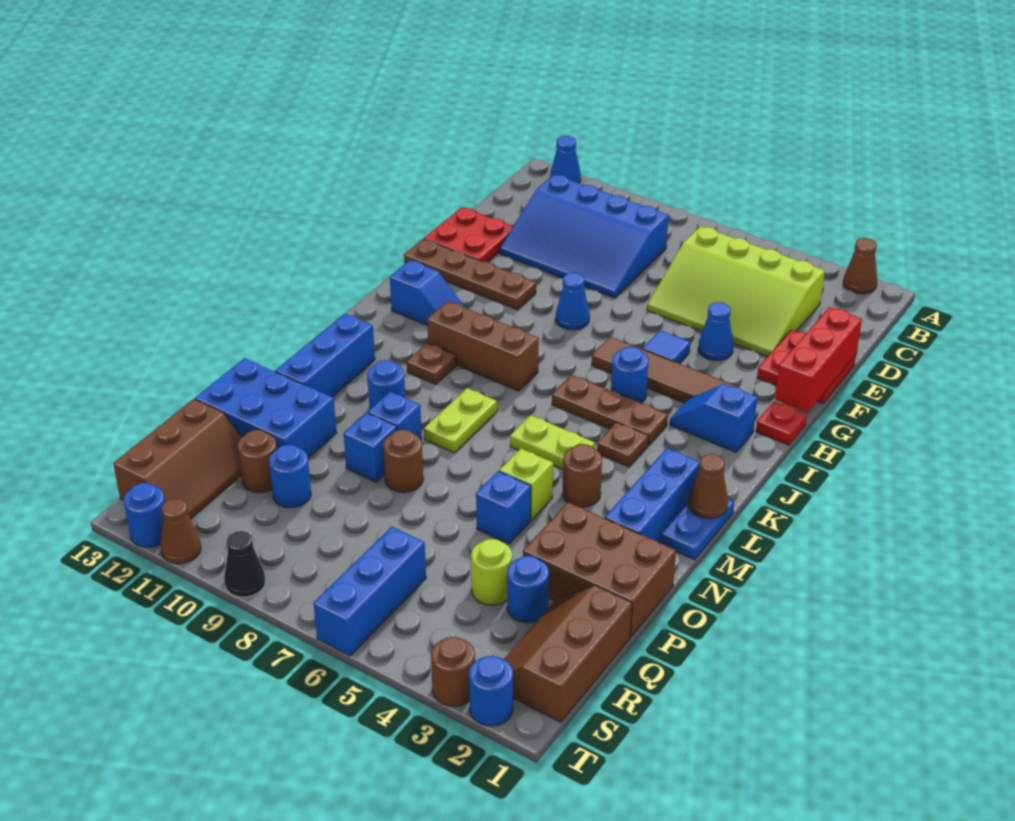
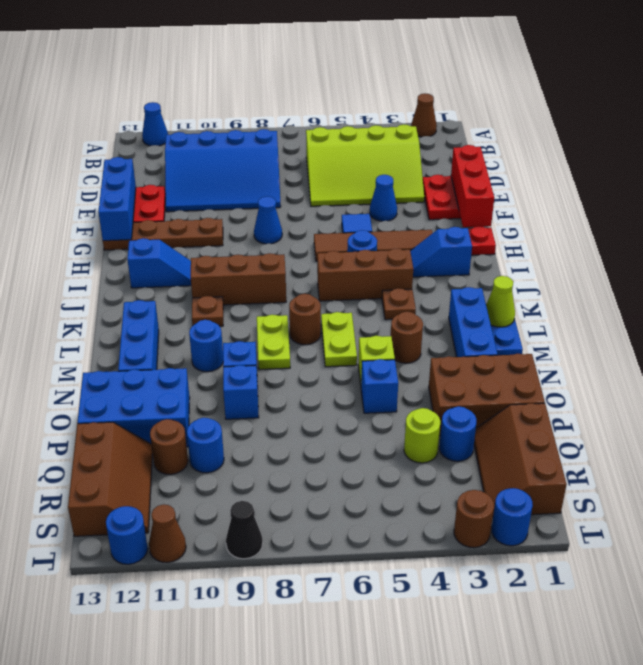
brown plate J4:J6 level 1 -> brown brick J4:J6 level 1
brown cone L1 level 2 -> lime cone L1 level 2
lime plate L5:L6 level 1 -> lime plate L6:M6 level 1
brown round brick O8 level 1 -> brown round brick L7 level 1
blue brick R6:T6 level 1 -> blue brick E13:G13 level 2

